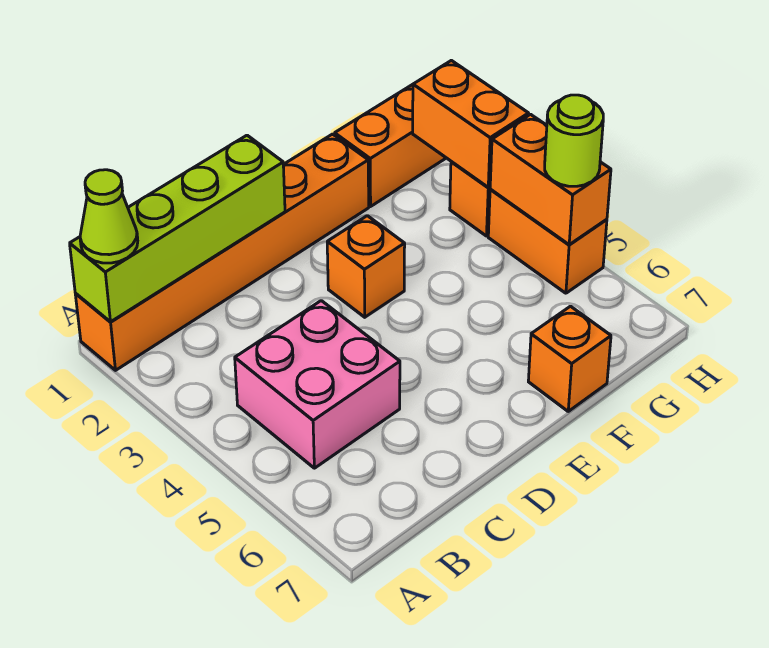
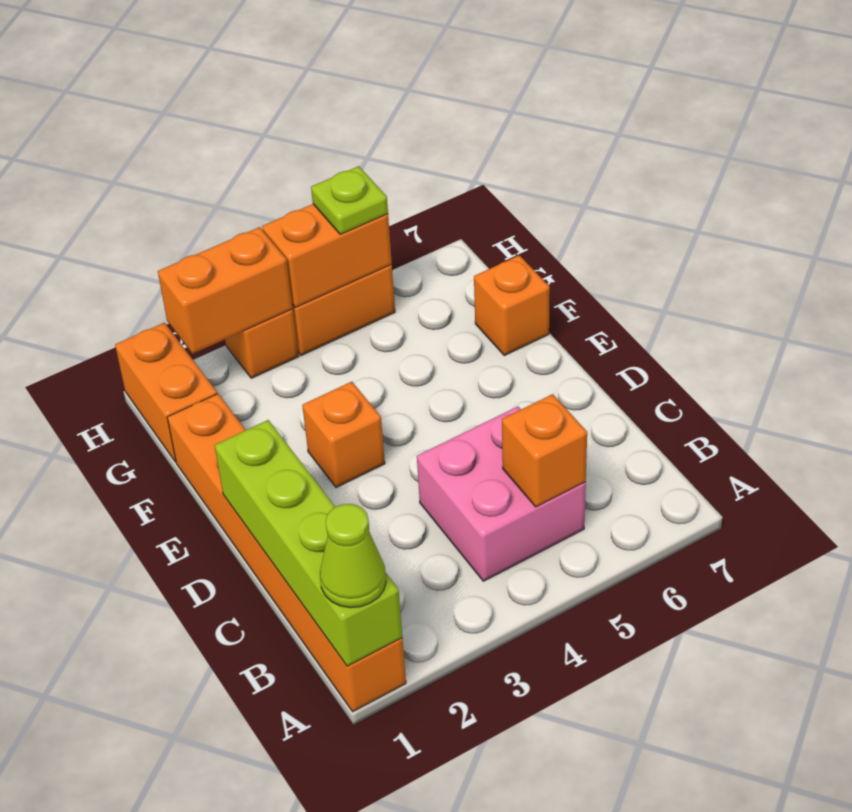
none -> orange brick B5 level 2
lime round brick H5 level 3 -> lime plate H5 level 3

